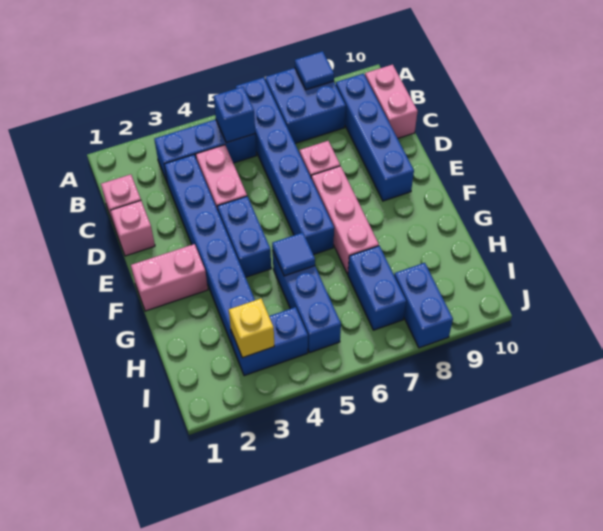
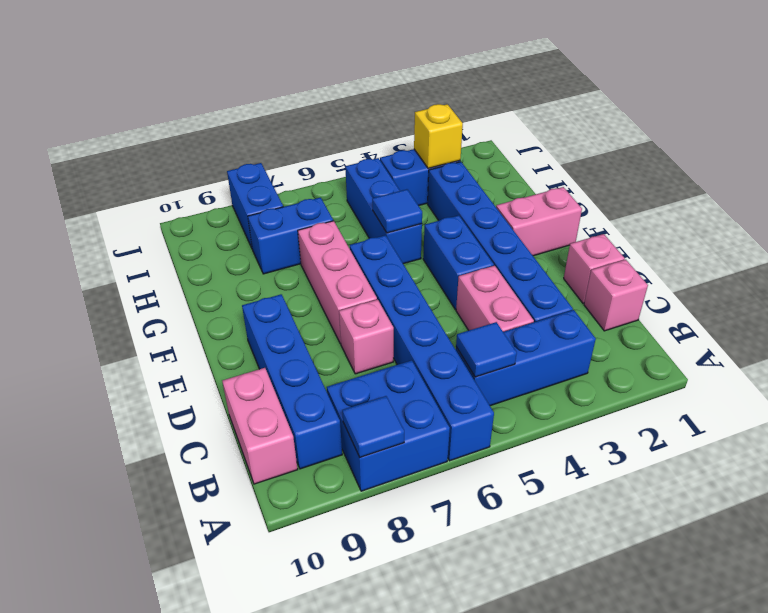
blue brick B5 level 2 -> blue tile B5 level 2
blue brick H7:I7 level 1 -> blue brick H7:H8 level 1

